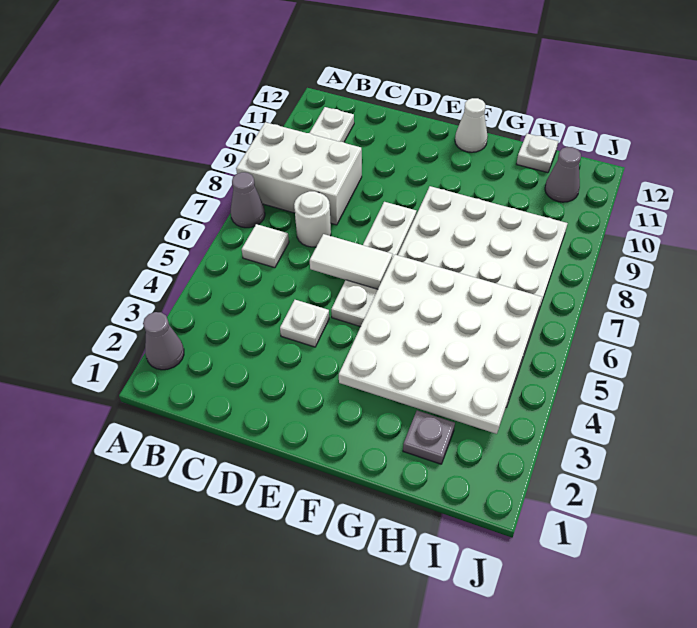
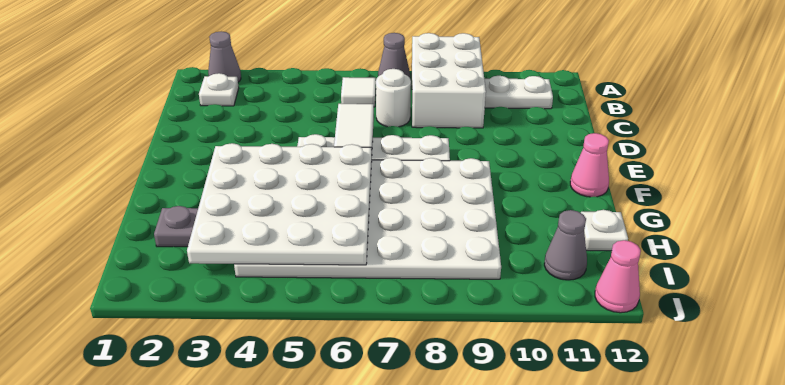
white plate D4 level 1 -> white plate B2 level 1
white cone F12 level 1 -> pink cone F12 level 1
none -> pink cone J12 level 1

